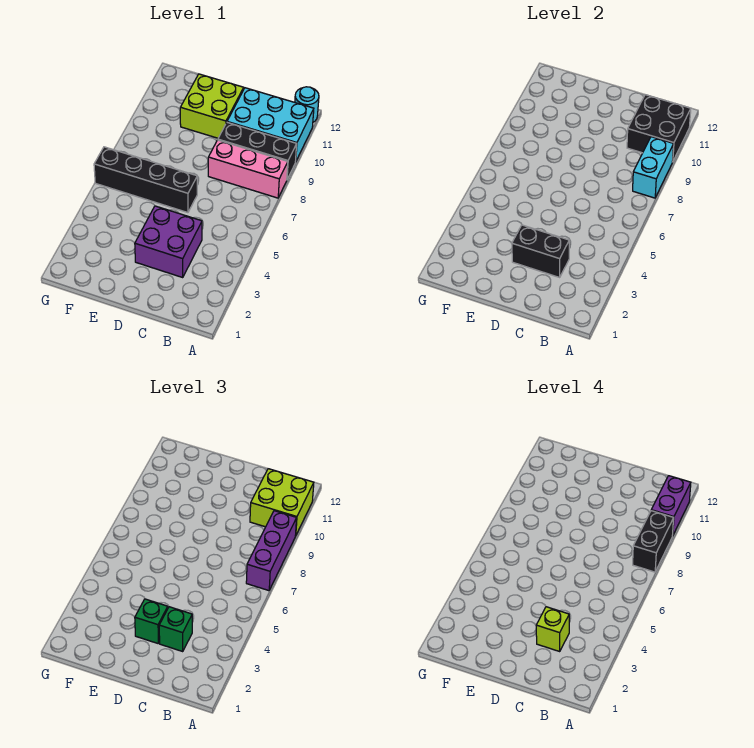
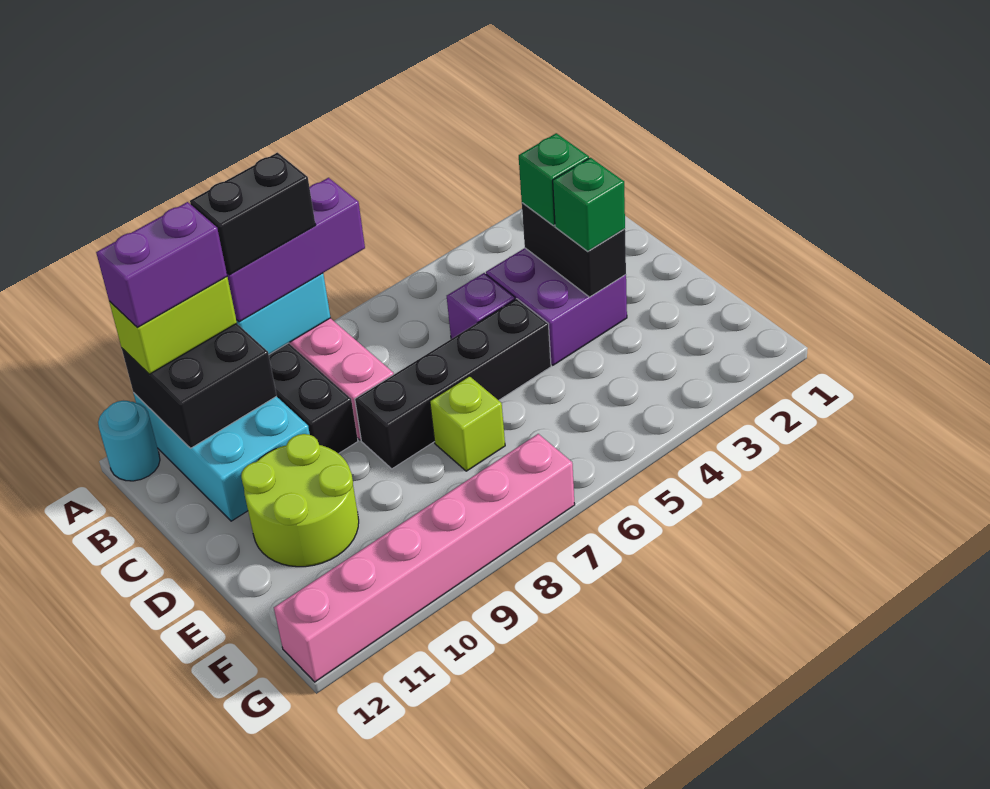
lime brick A10:B11 level 3 -> lime brick A10:A11 level 3
lime brick C3 level 4 -> lime brick E7 level 1
none -> purple brick C5 level 1
black brick D6:G6 level 1 -> black brick D5:D8 level 1
lime brick D10:E11 level 1 -> lime round brick D10:E11 level 1
none -> pink brick G7:G12 level 1

